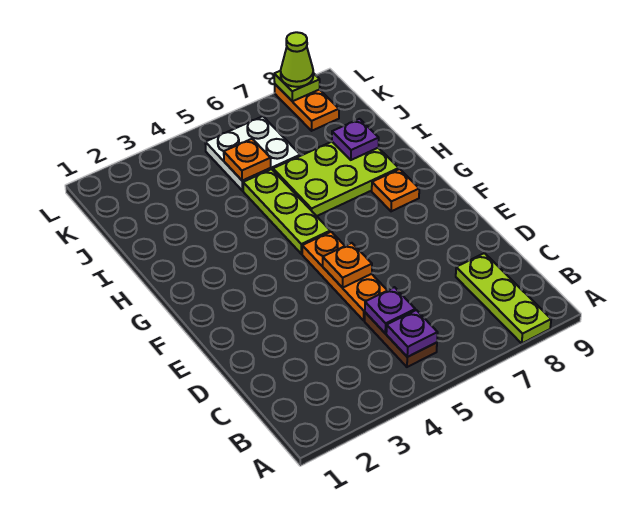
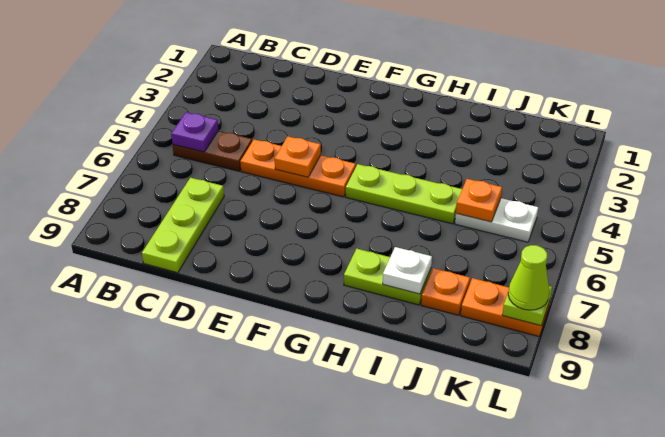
lime plate A8:C8 level 1 -> lime plate C7:C9 level 1
purple plate C5 level 2 -> none
orange plate G8 level 1 -> orange plate J8 level 1
lime plate H6:I8 level 1 -> lime plate H8:I8 level 1
purple plate I8 level 2 -> white plate I8 level 2
white plate J5:K6 level 1 -> white plate J5:K5 level 1

